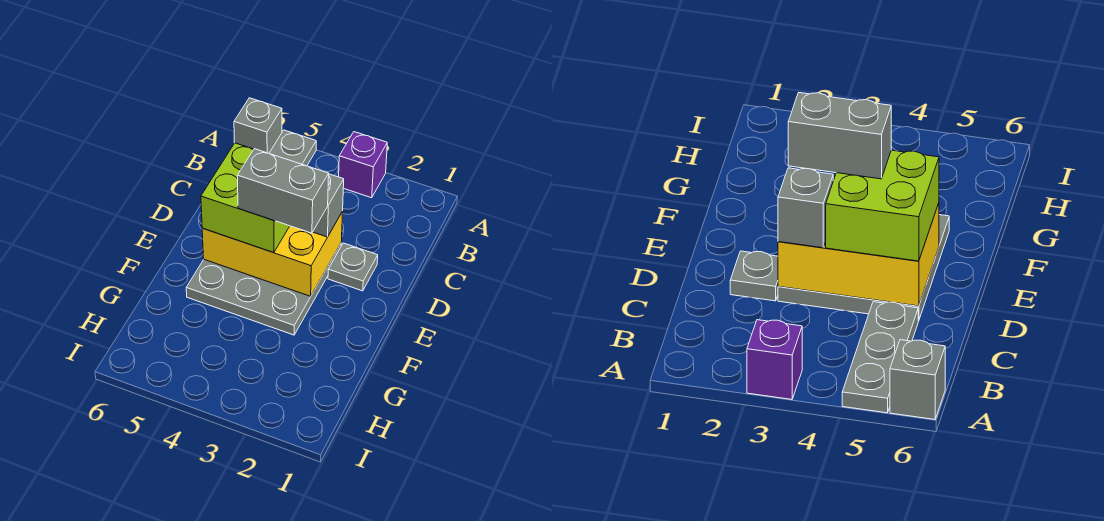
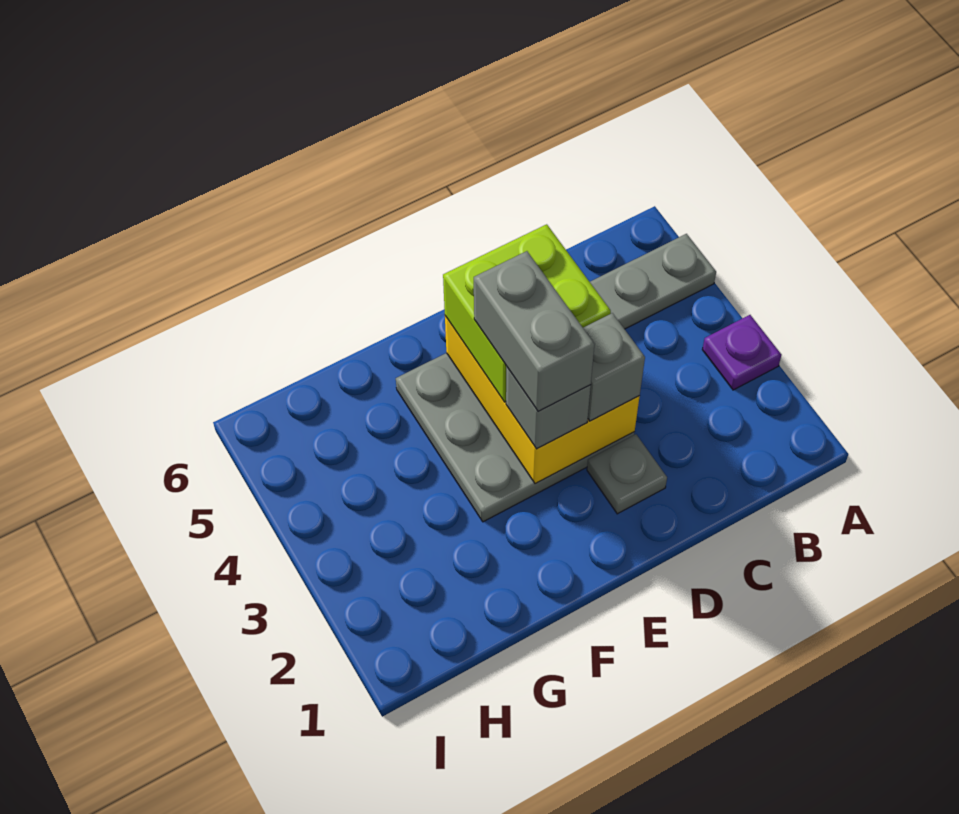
purple brick A3 level 1 -> purple plate A3 level 1
grey brick A6 level 1 -> grey brick E3 level 3

